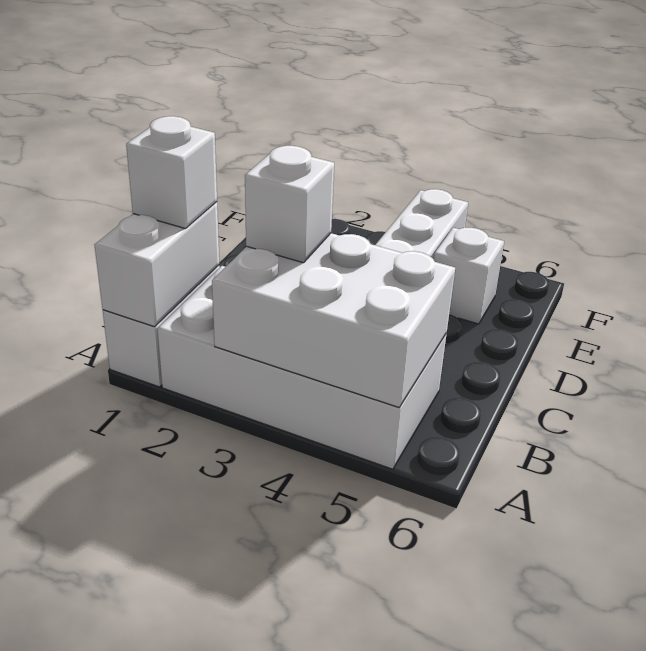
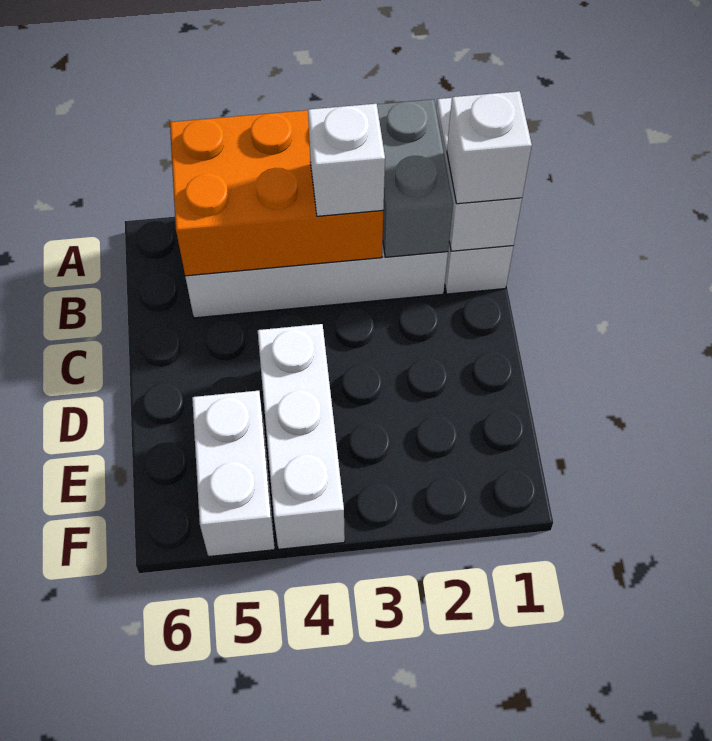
none -> grey brick A2:B2 level 2
white brick A3:B5 level 2 -> orange brick A3:B5 level 2
white brick E5 level 1 -> white brick E5:F5 level 1

